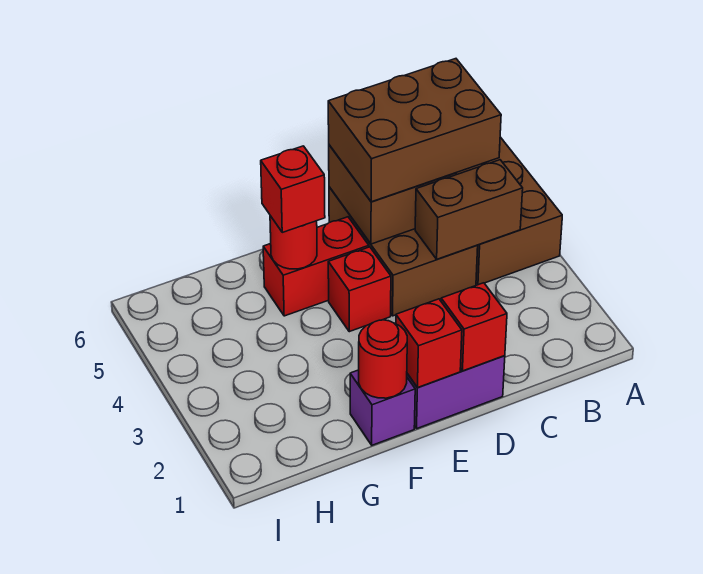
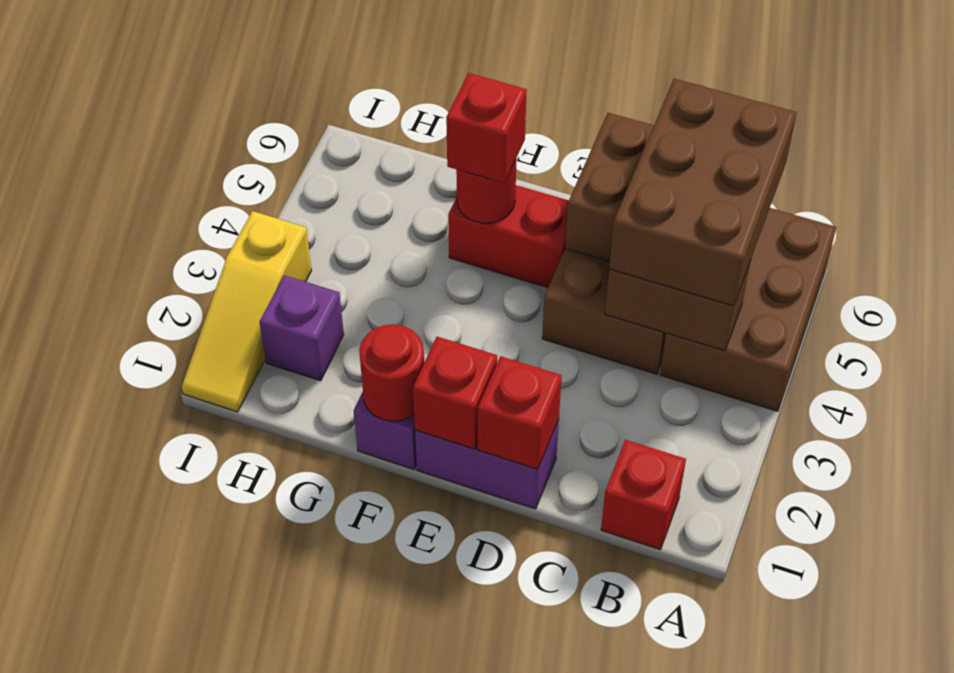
brown brick B5:D6 level 3 -> brown brick B4:C6 level 3
red brick E4 level 1 -> red brick B1 level 1
none -> purple brick H2 level 1
none -> yellow slope I1:I3 level 1 top 3

